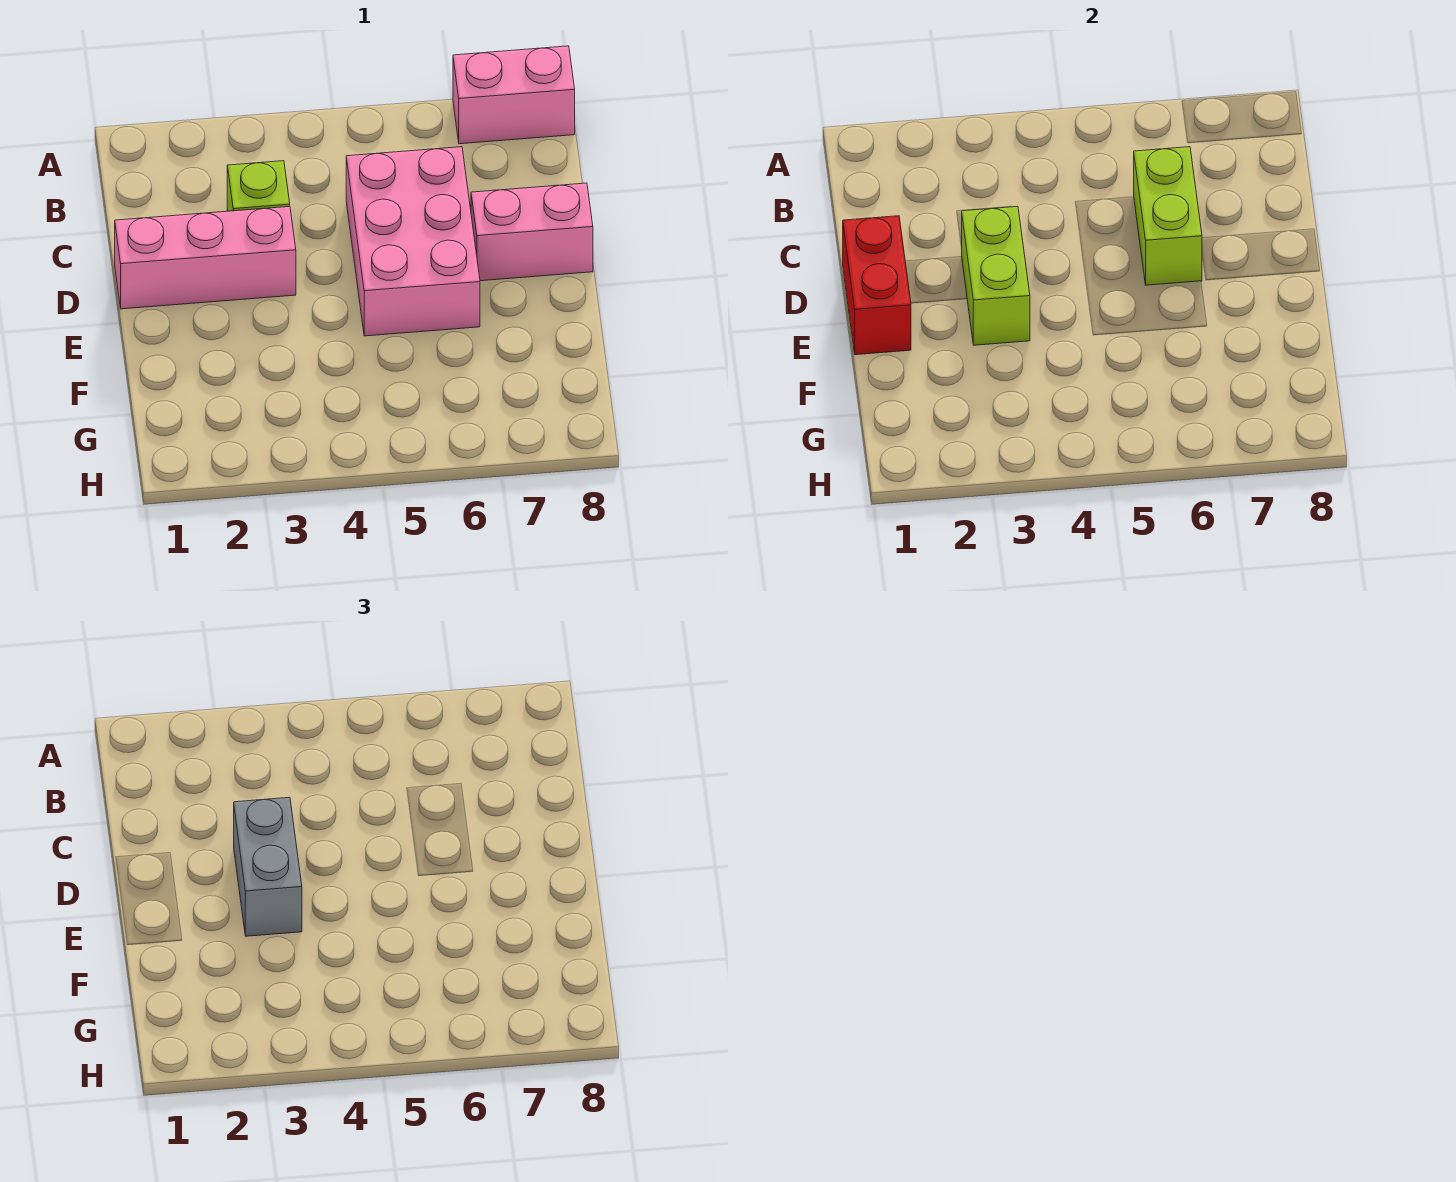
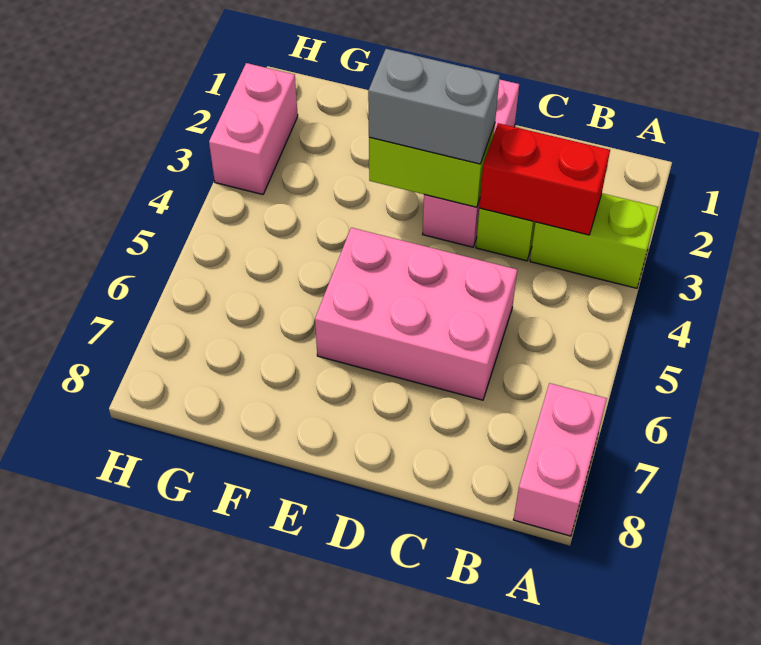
lime brick C6:D6 level 2 -> lime brick A3:B3 level 1
red brick D1:E1 level 2 -> red brick B3:C3 level 2
pink brick D7:D8 level 1 -> pink brick H2:H3 level 1

